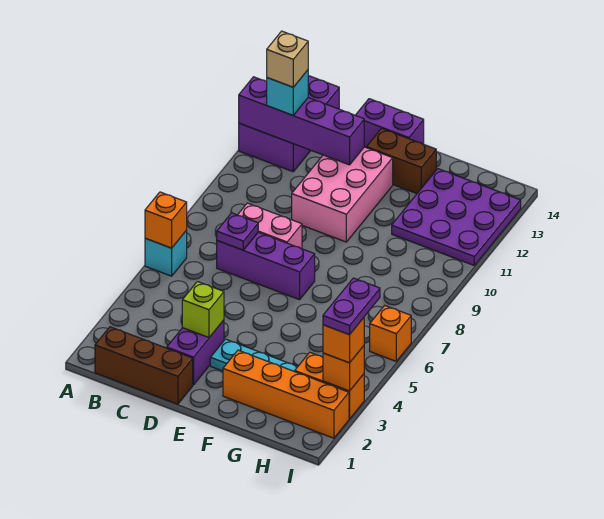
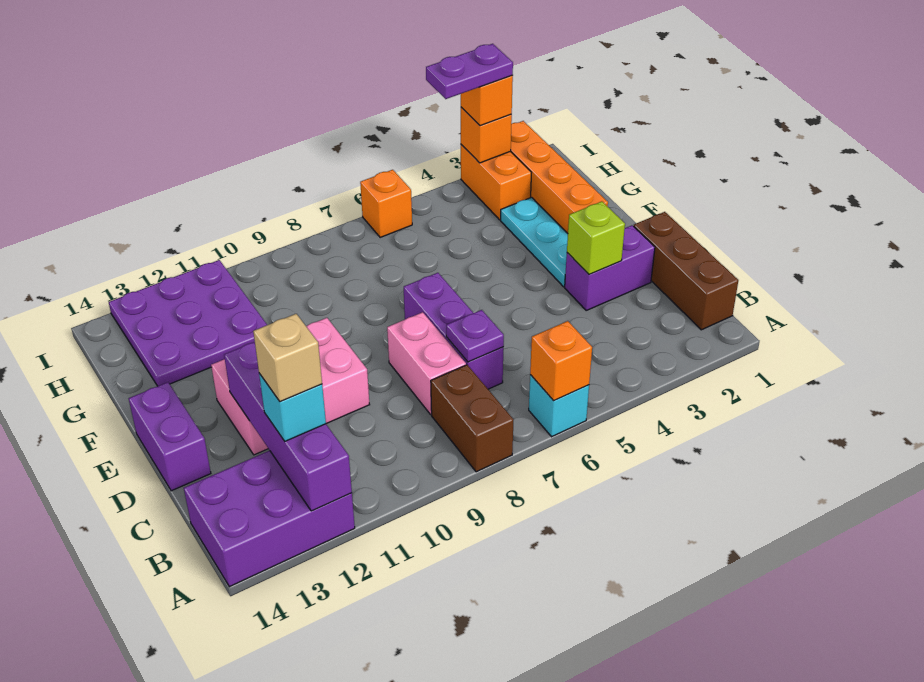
brown brick E13:F13 level 1 -> brown brick A8:B8 level 1

